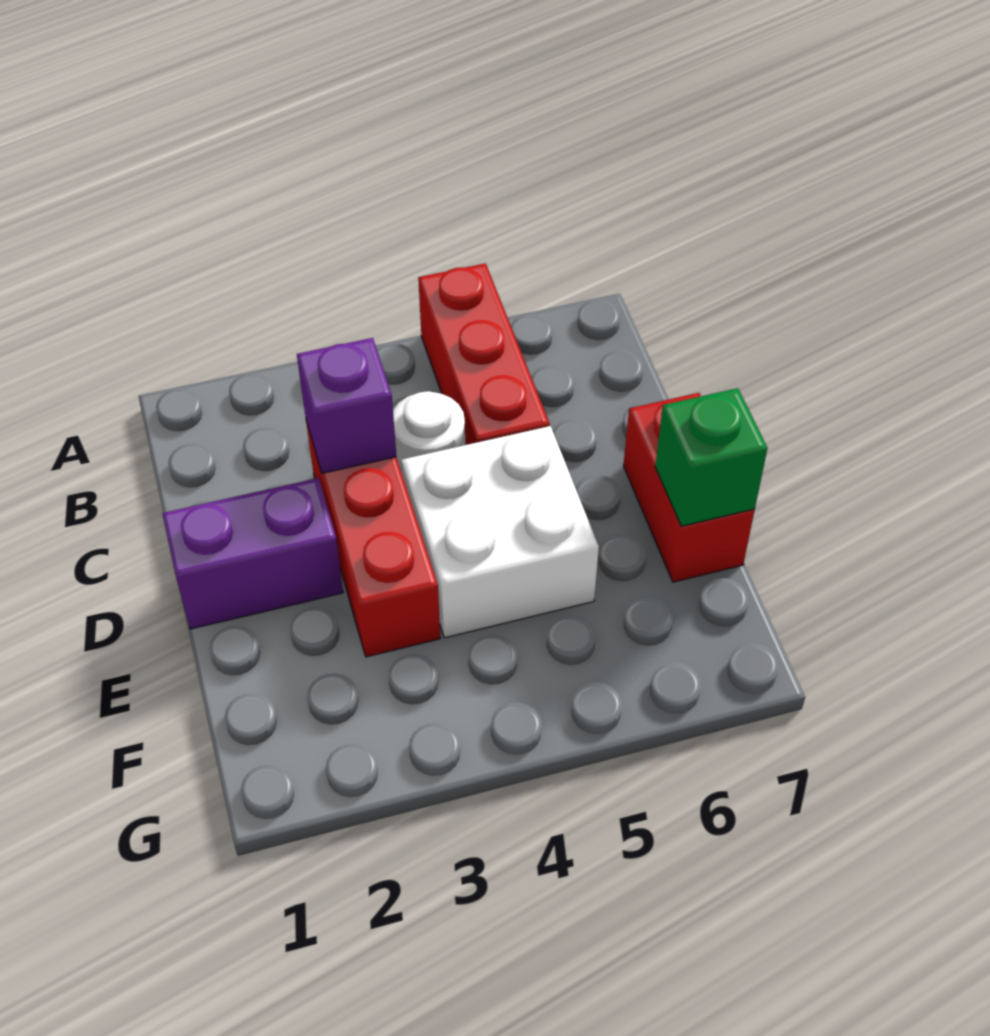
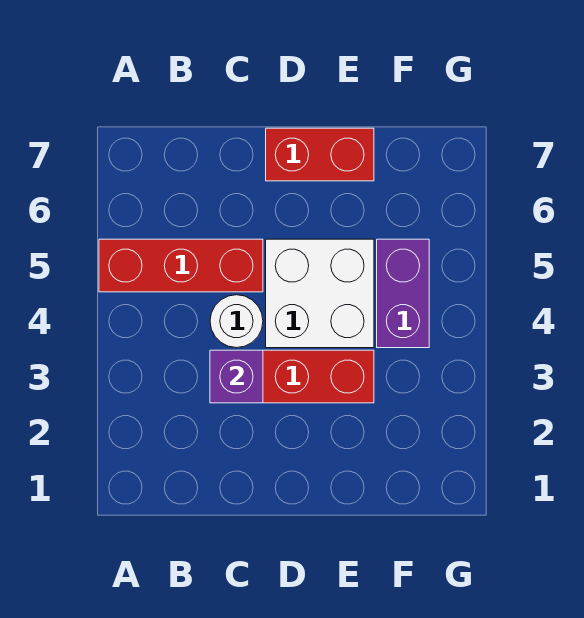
purple brick D1:D2 level 1 -> purple brick F4:F5 level 1
green brick E7 level 2 -> none

